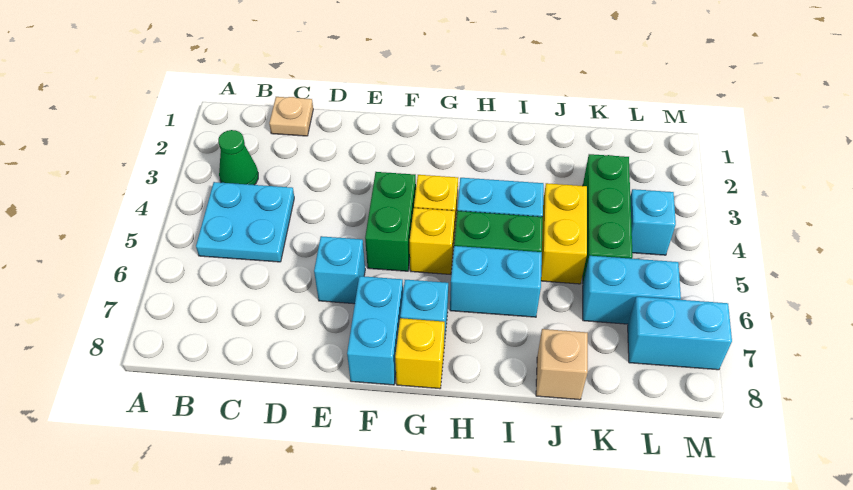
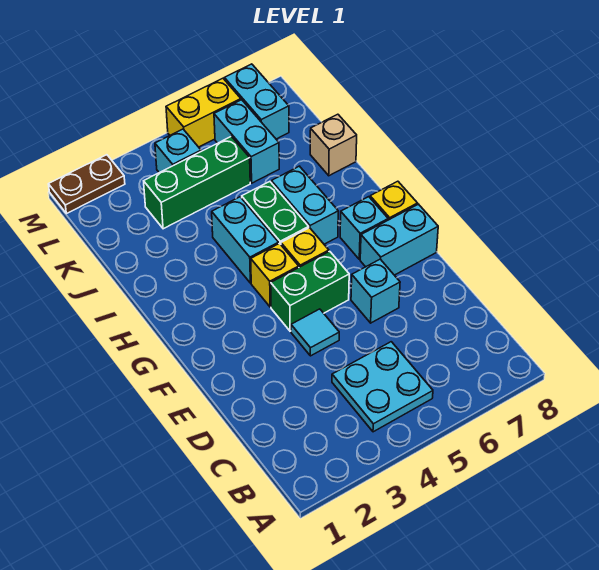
green cone B3 level 1 -> none
tan plate C1 level 1 -> none
none -> cyan tile E4 level 1
yellow brick J4:J5 level 1 -> yellow brick M5:M6 level 1
none -> brown plate M1:M2 level 1

